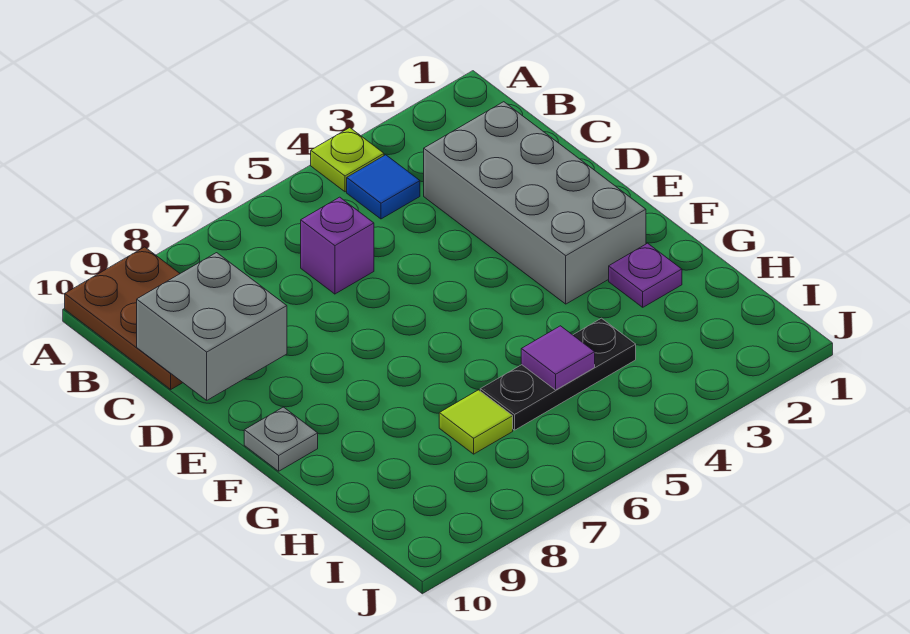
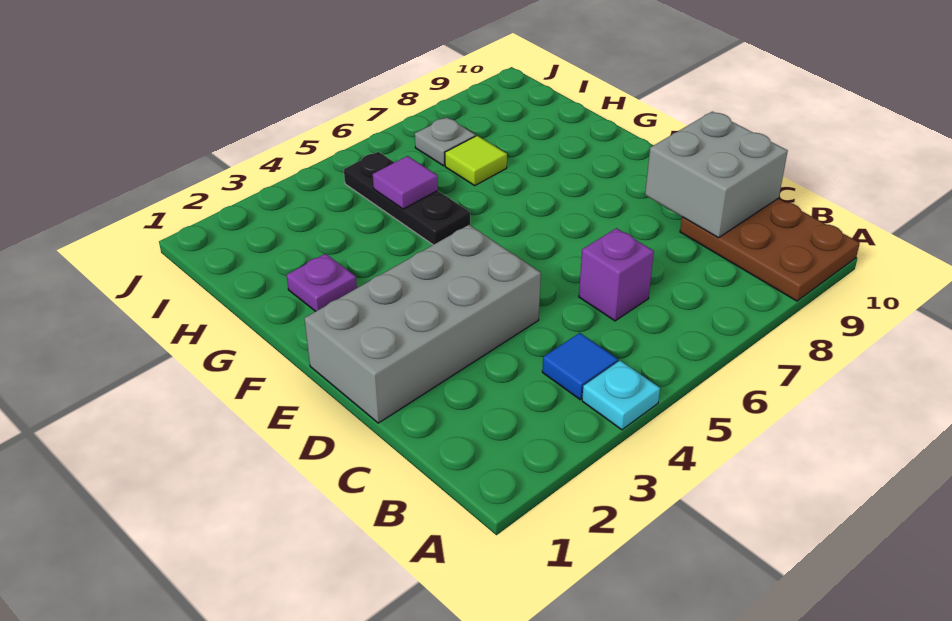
lime plate A4 level 1 -> cyan plate A4 level 1
grey brick C2:F3 level 1 -> grey brick D1:E4 level 1
grey plate F10 level 1 -> grey plate I7 level 1
black plate H4:H6 level 1 -> black plate G5:I5 level 1

